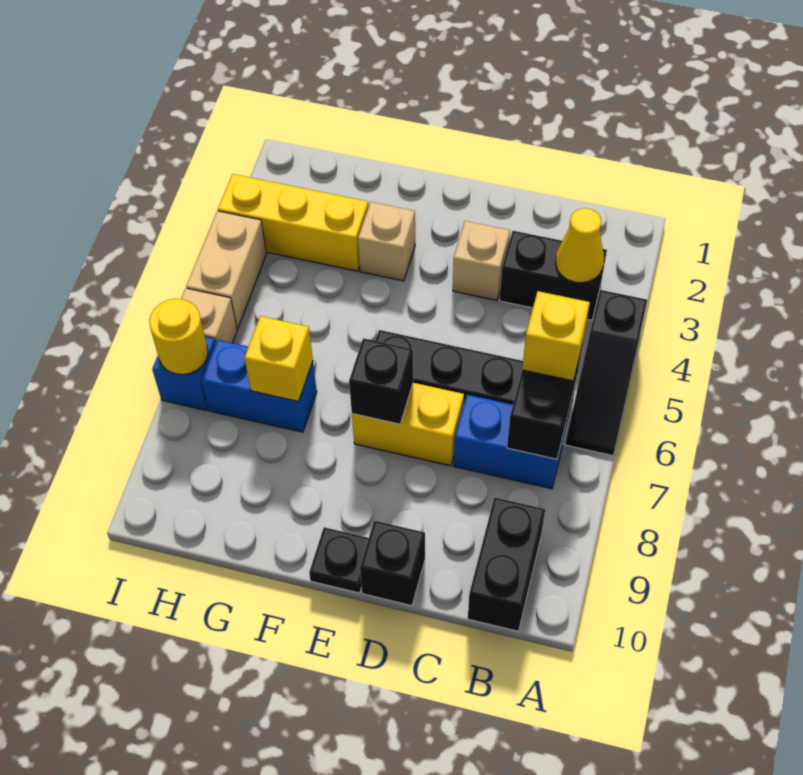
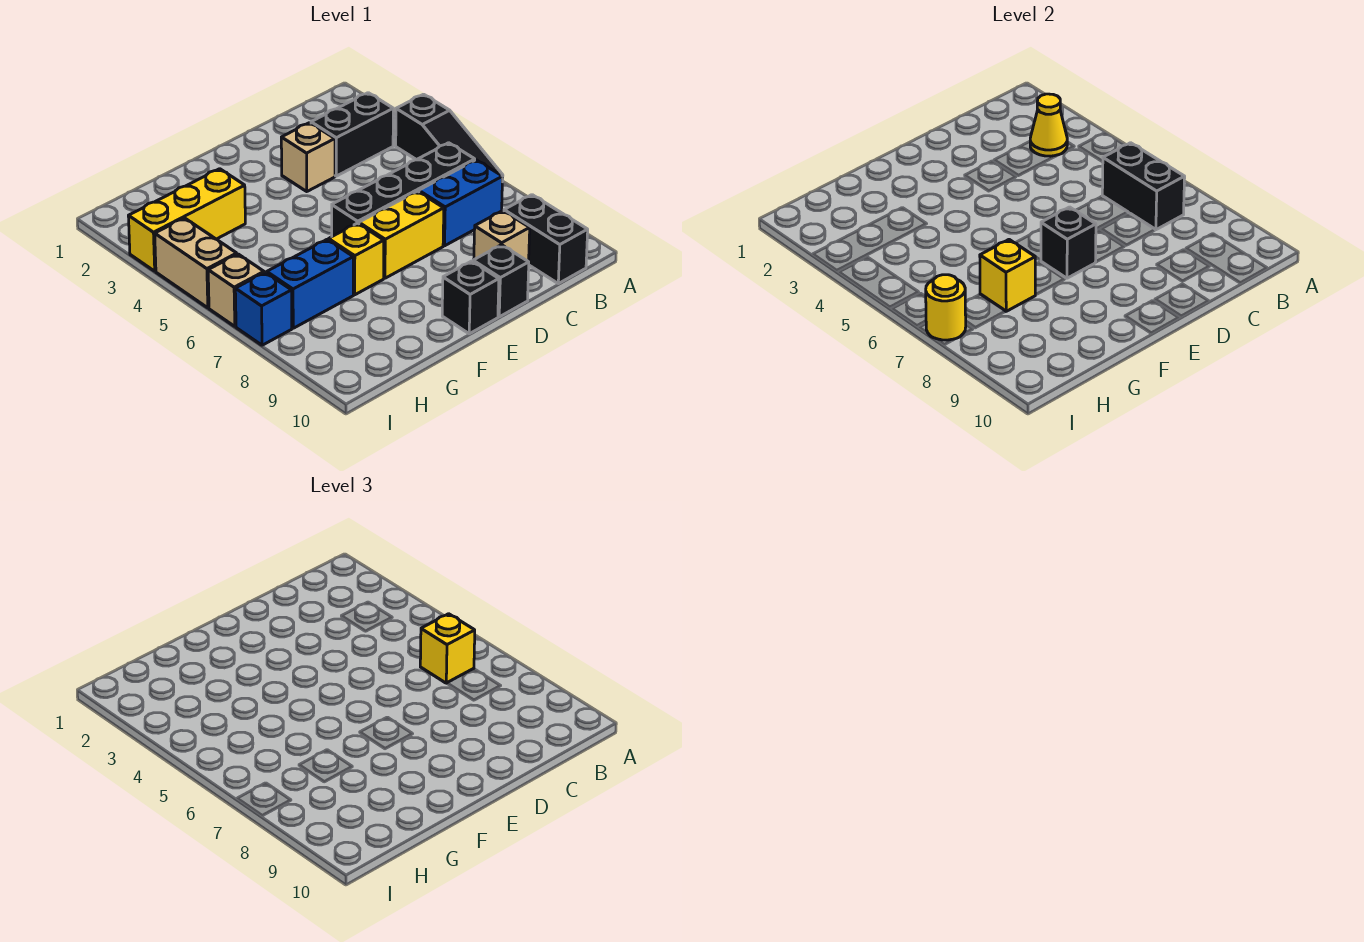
black plate E10 level 1 -> black brick E10 level 1
tan brick F3 level 1 -> tan brick C9 level 1
none -> yellow brick F7 level 1

